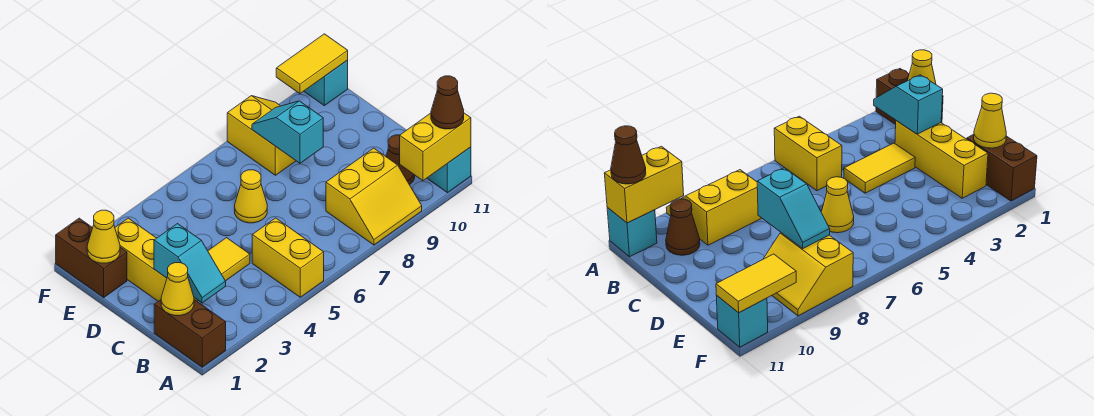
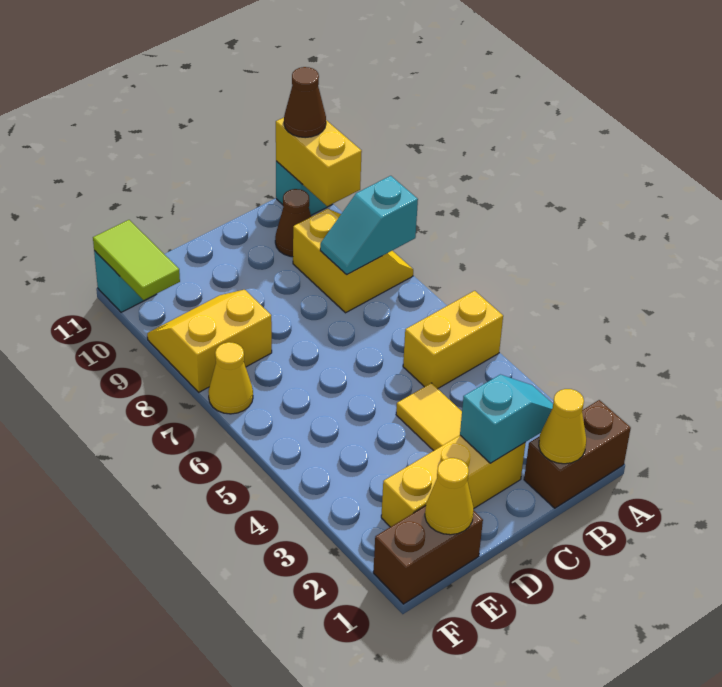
yellow cone D6 level 1 -> yellow cone F7 level 1
cyan slope D8:E8 level 2 top D -> cyan slope A8:B8 level 2 top A
yellow tile F10:F11 level 2 -> lime tile F10:F11 level 2

